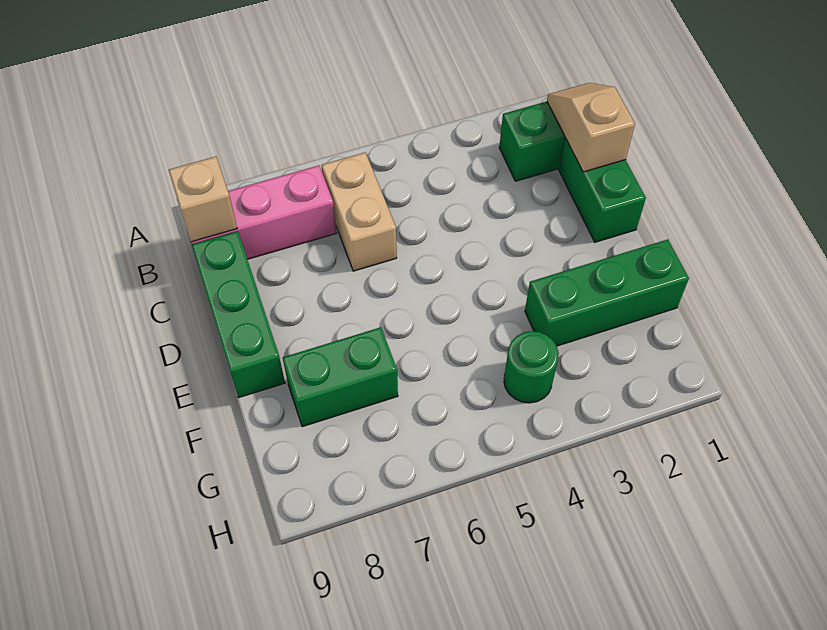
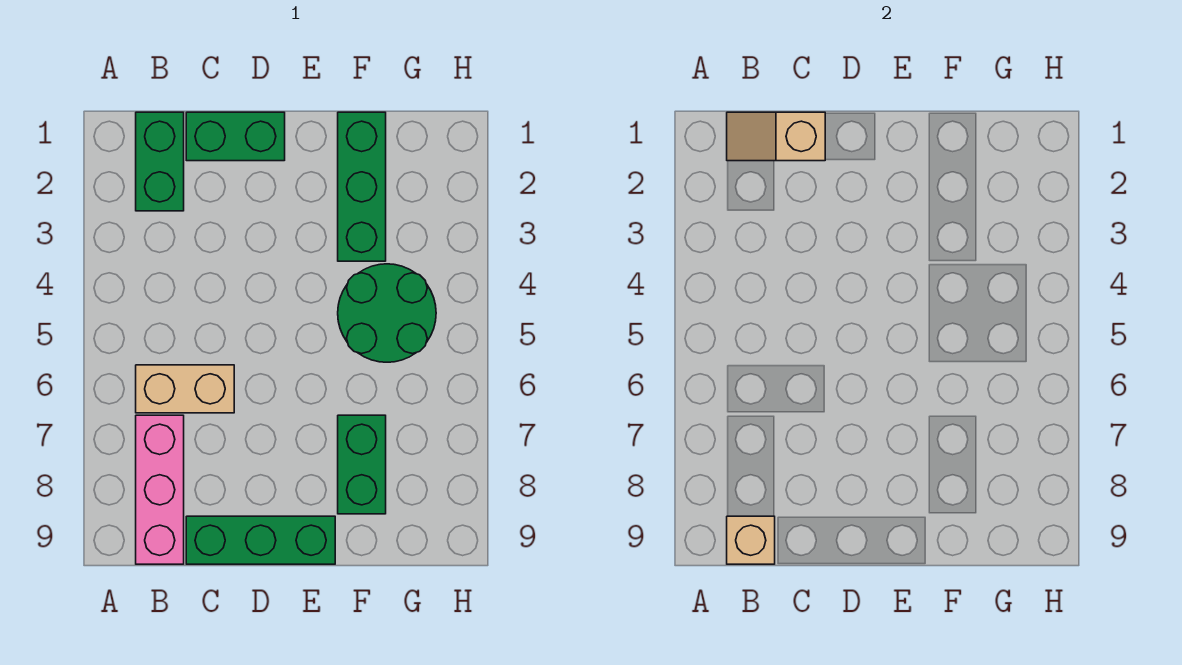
green round brick G4 level 1 -> green round brick F4:G5 level 1

